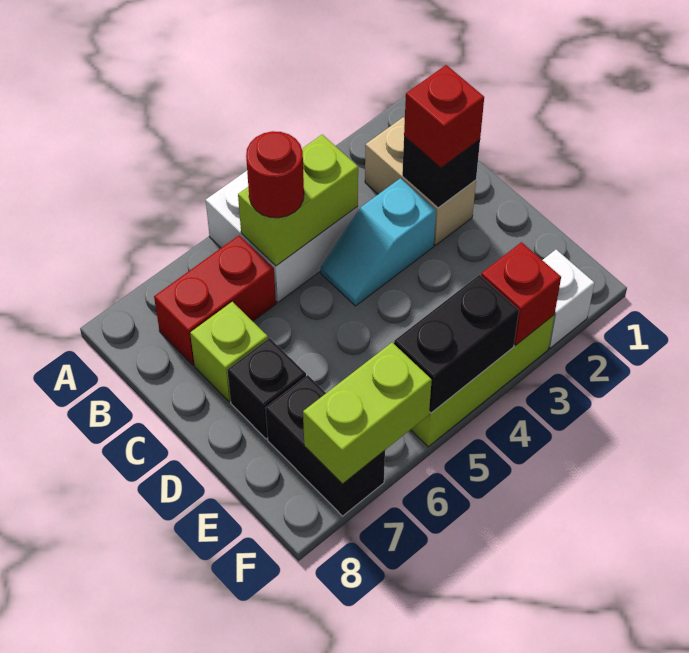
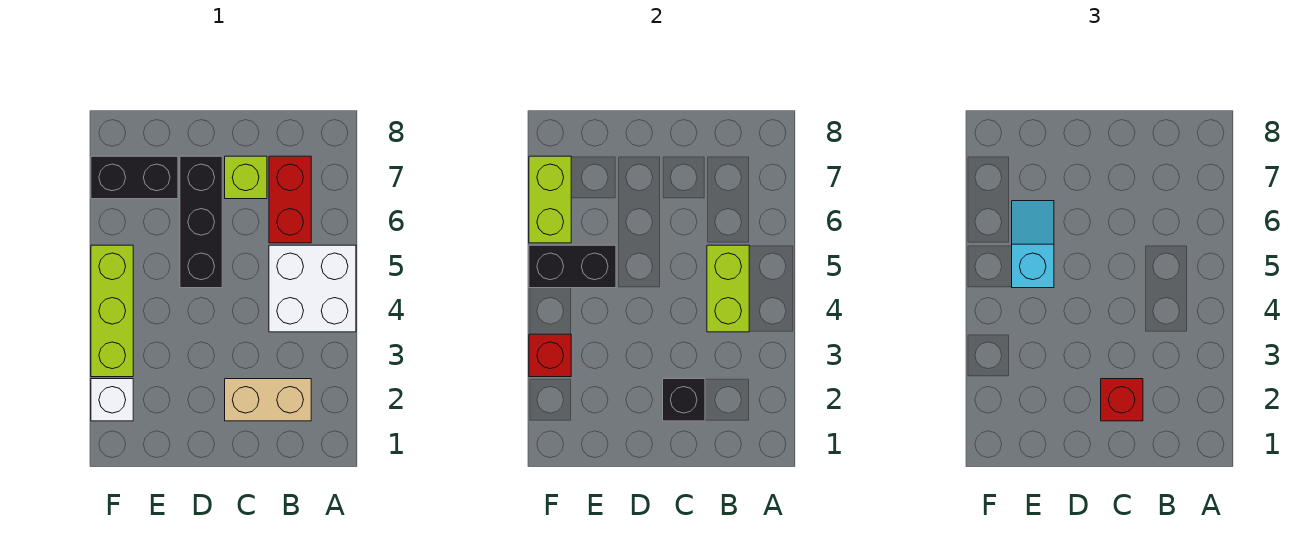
red round brick B5 level 3 -> none
cyan slope C3:C4 level 1 top 3 -> cyan slope E5:E6 level 3 top 5
black brick D7 level 1 -> black brick D5:D7 level 1
black brick F4:F5 level 2 -> black brick E5:F5 level 2

